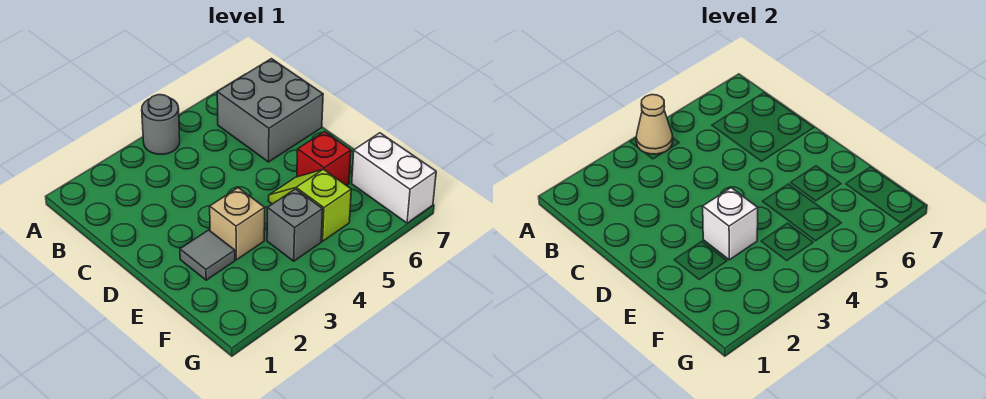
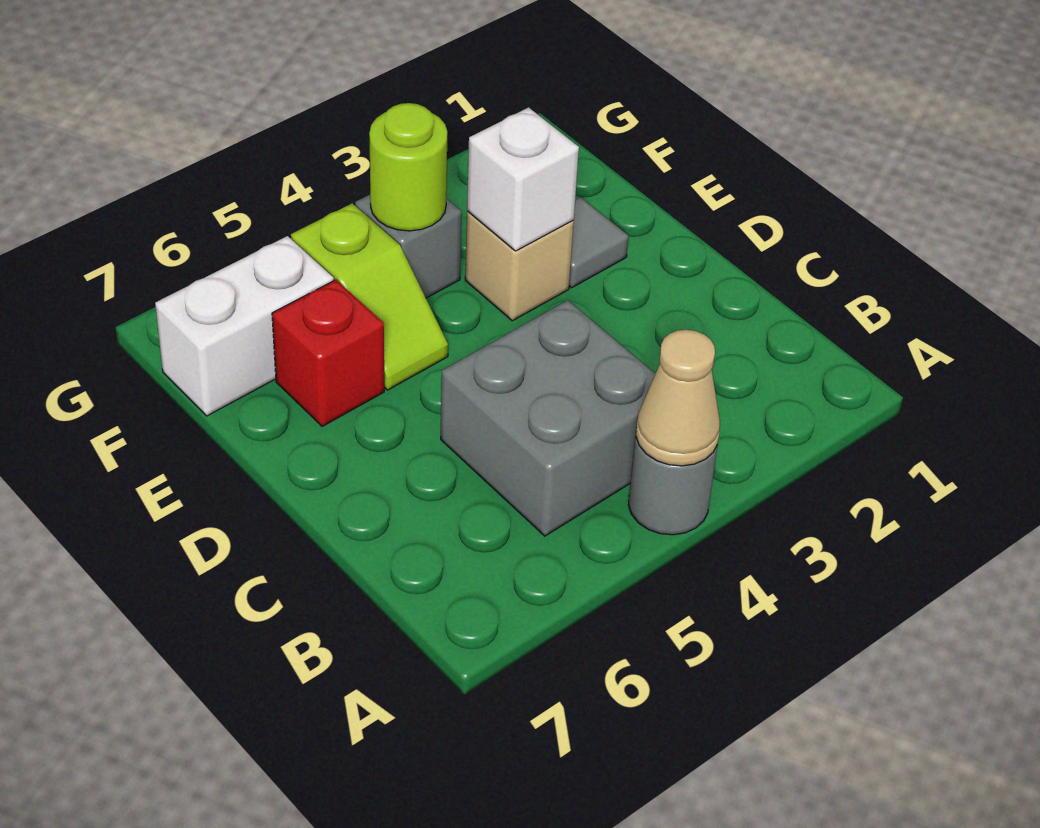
grey brick B6:C7 level 1 -> grey brick B4:C5 level 1
none -> lime round brick F4 level 2
white brick F7:G7 level 1 -> white brick F6:F7 level 1

